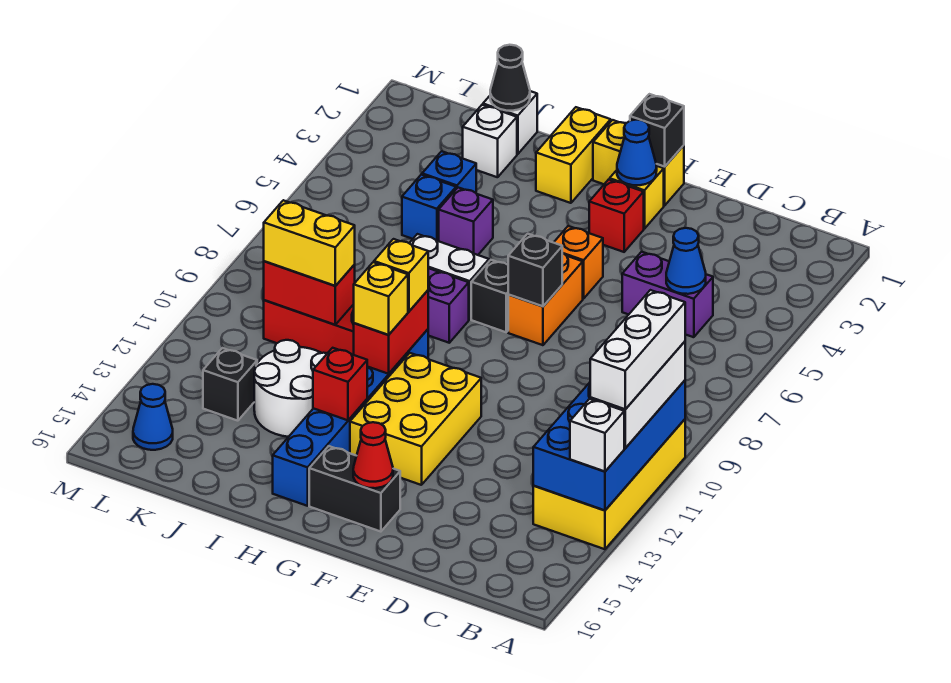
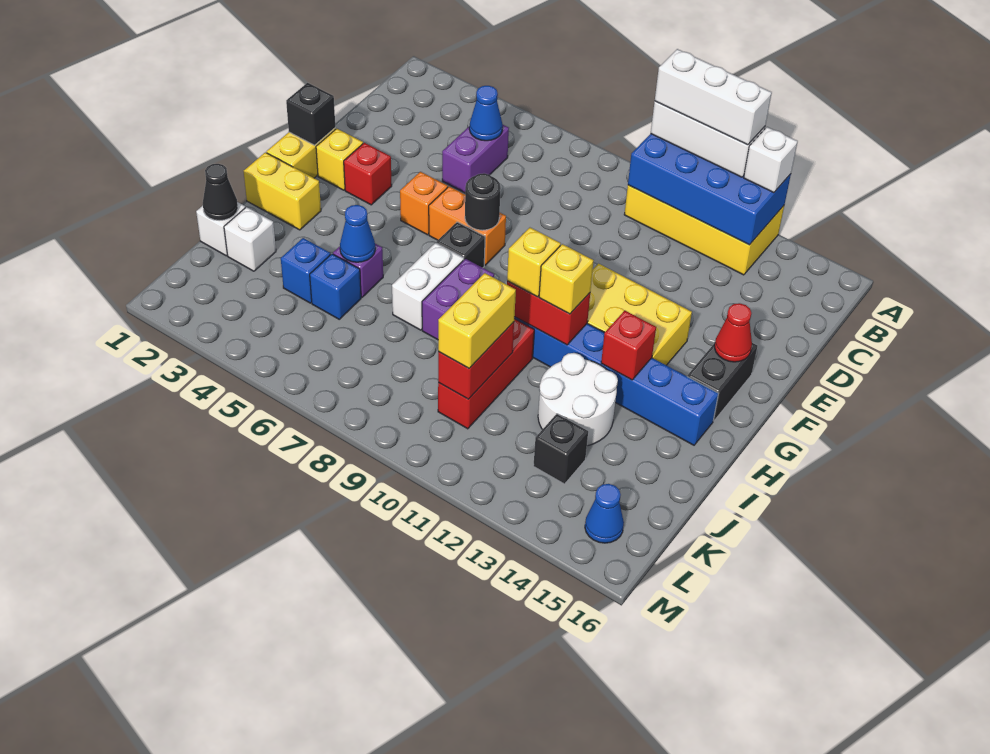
blue cone F2 level 2 -> blue cone I5 level 2
black brick F7 level 2 -> black round brick F7 level 2

